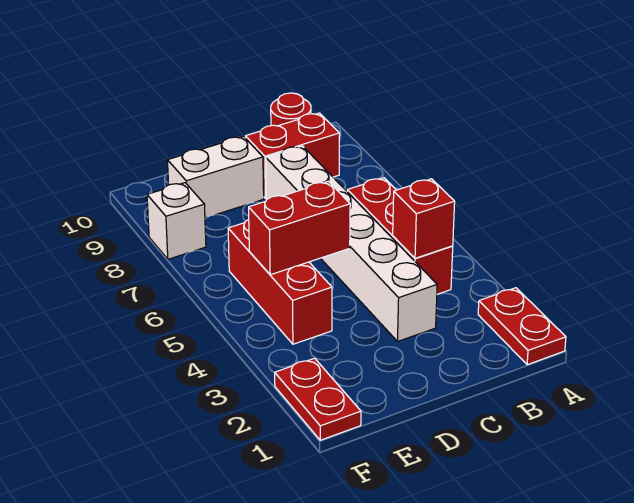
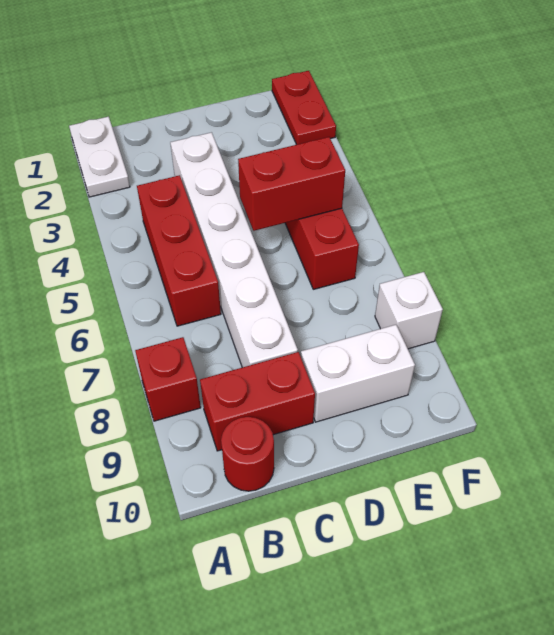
red plate A1:A2 level 1 -> white plate A1:A2 level 1
red brick B4 level 2 -> red brick A8 level 1

